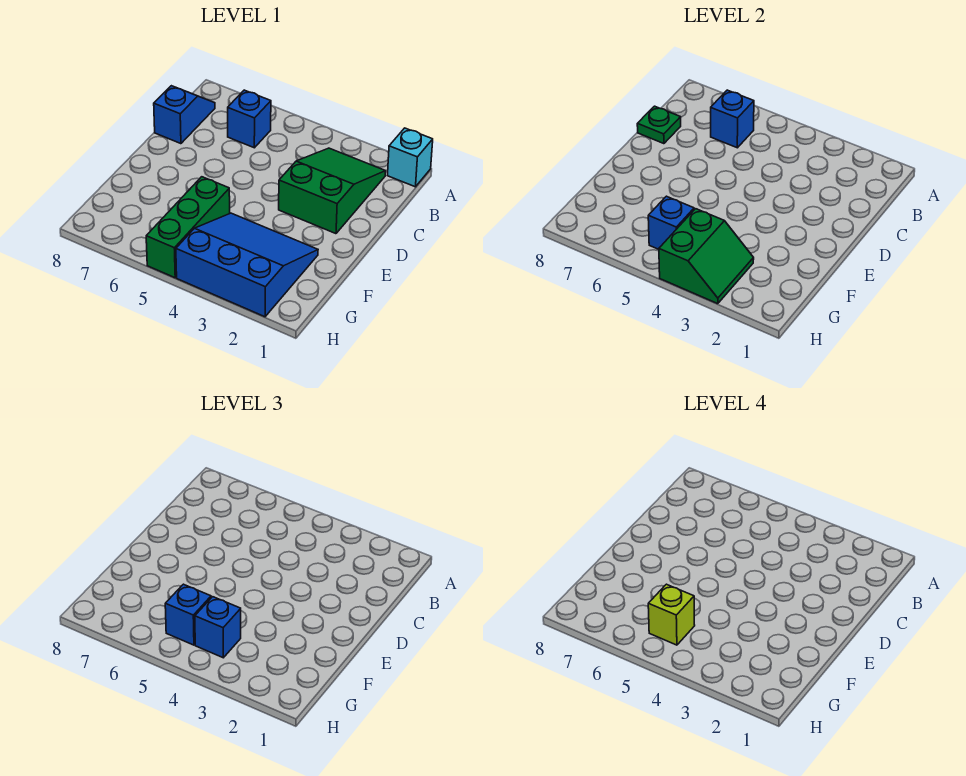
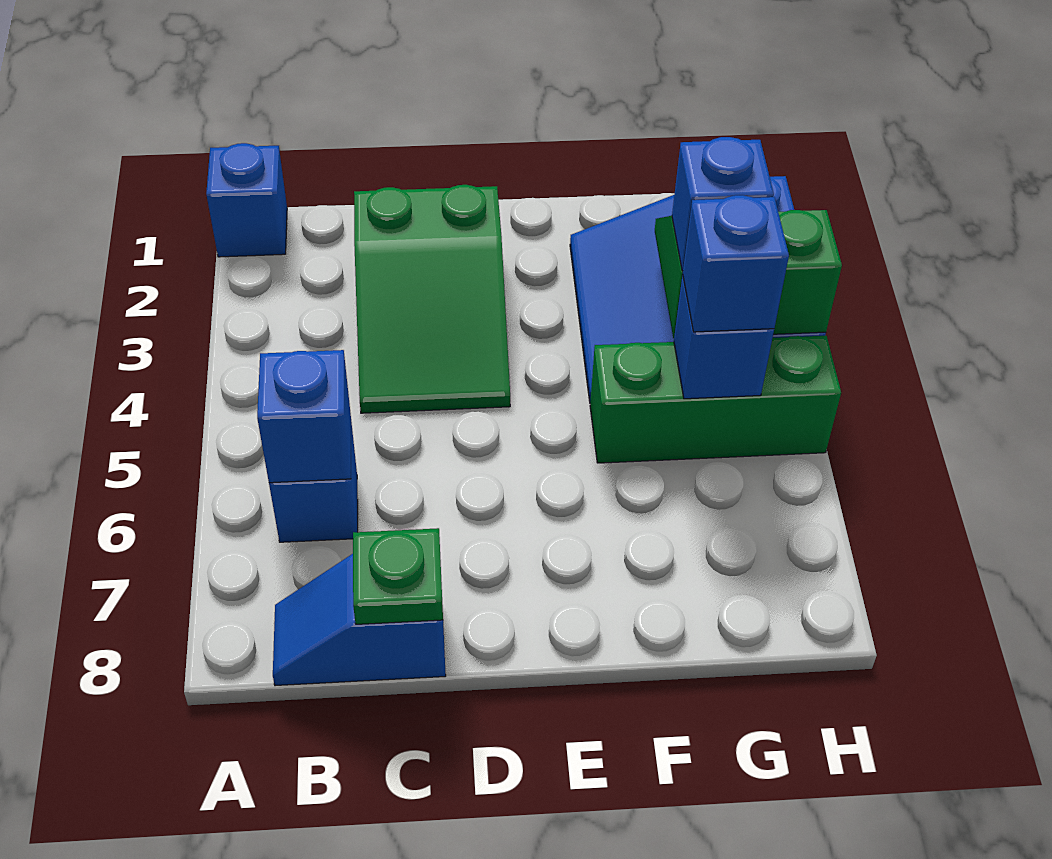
cyan brick A1 level 1 -> blue brick A1 level 1
green slope B2:D3 level 1 top D -> green slope C2:D4 level 1 top 2
lime brick G5 level 4 -> none

